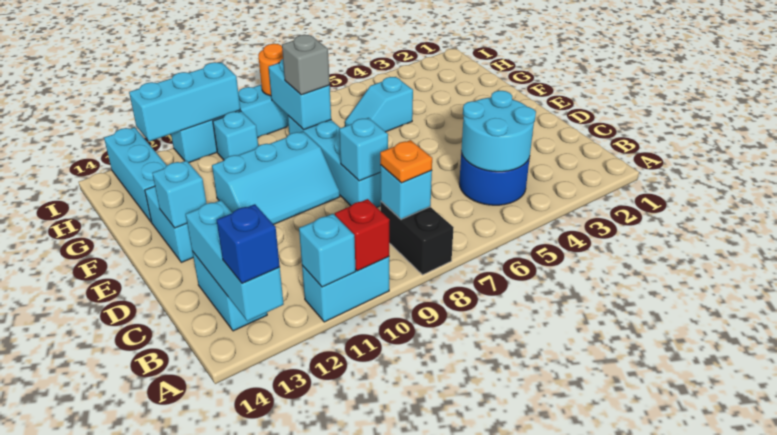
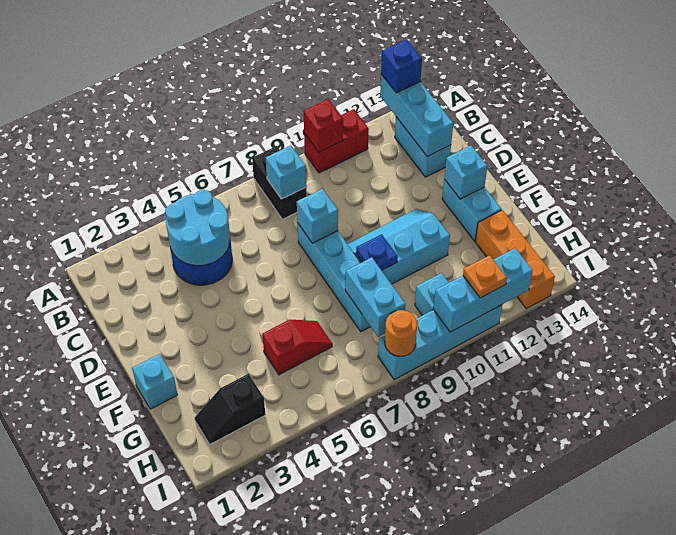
cyan brick A10:A11 level 1 -> red brick A10:A11 level 1
cyan brick A11 level 2 -> cyan brick F1 level 1
orange plate B8 level 3 -> orange plate I11 level 3
none -> blue plate F9 level 2
cyan slope G5:G6 level 1 top 5 -> red slope G5:G6 level 1 top 5
grey brick G8 level 3 -> none
cyan brick G13:I13 level 1 -> orange brick G13:I13 level 1
none -> black slope H2:H3 level 1 top 3

